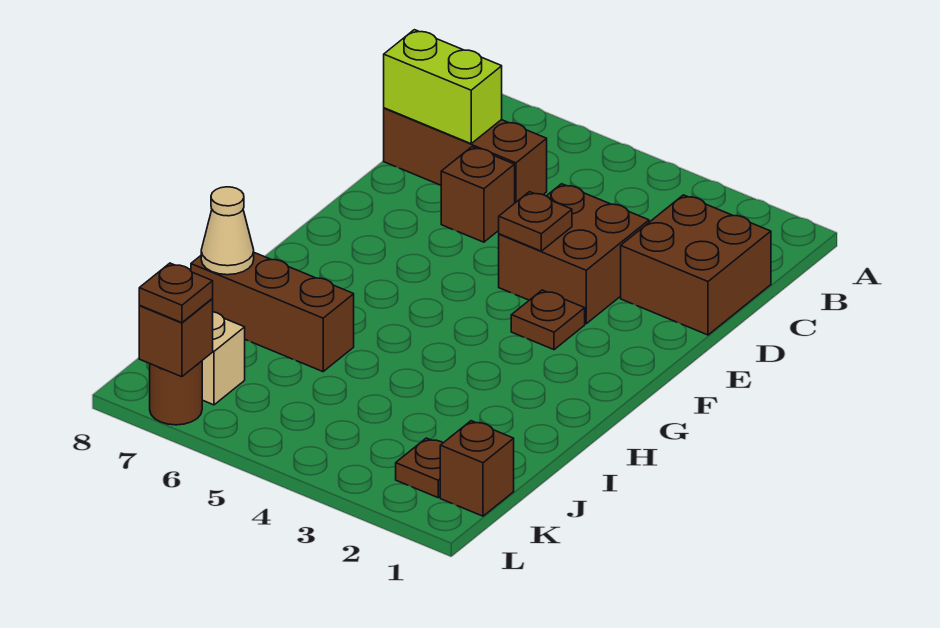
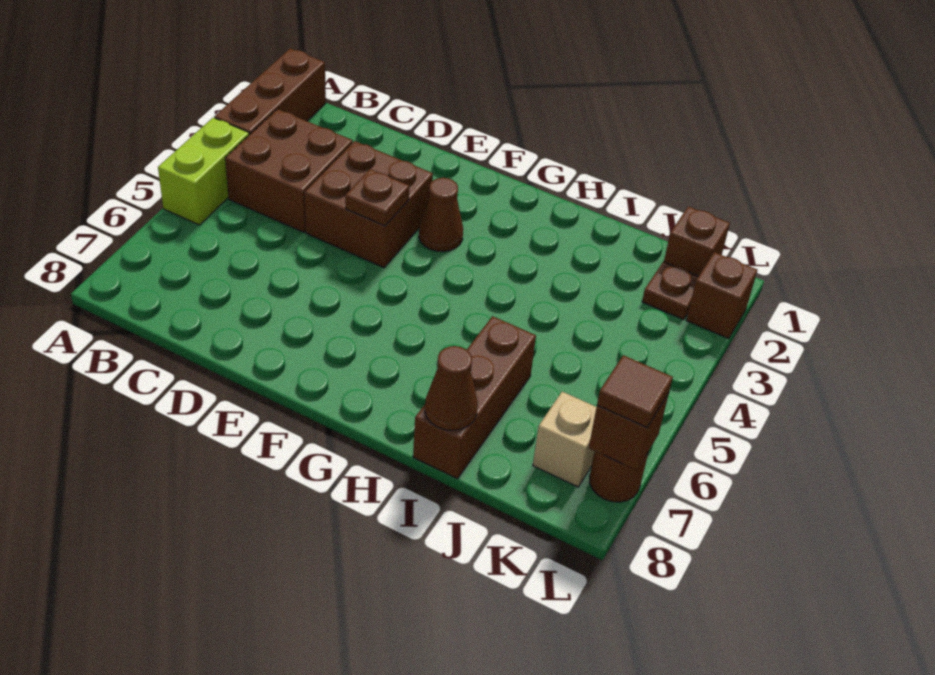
brown brick C1:D2 level 1 -> brown brick B3:C4 level 1
brown brick C6:C8 level 1 -> brown brick A1:A3 level 1
lime brick C7:C8 level 2 -> lime brick A4:A5 level 1
brown brick D6 level 1 -> brown brick L2 level 1
brown plate F3 level 1 -> brown cone F3 level 1
tan cone I8 level 2 -> brown cone I8 level 2
brown plate L7 level 3 -> brown tile L7 level 3

